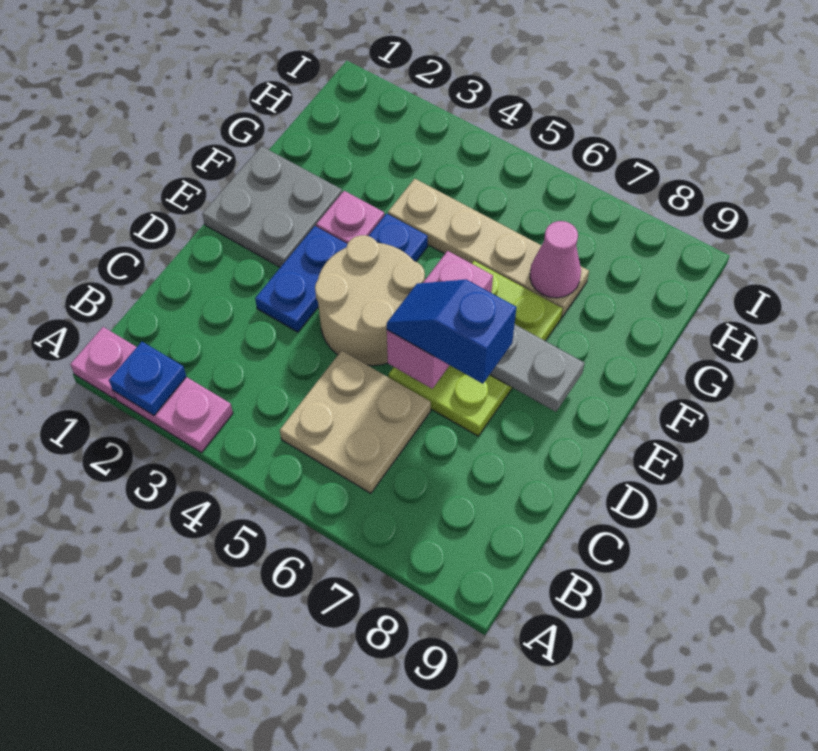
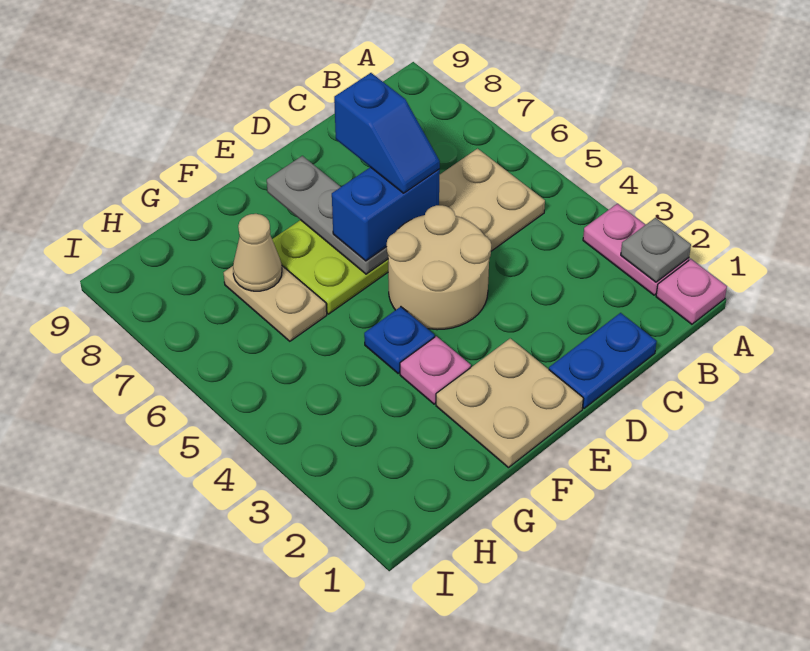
blue plate A2 level 2 -> grey plate A2 level 2
blue plate D3:E3 level 1 -> blue plate C1:D1 level 1
pink brick D6:E6 level 3 -> blue brick D6:E6 level 3
grey plate E1:F2 level 1 -> tan plate E1:F2 level 1
tan plate G4:G7 level 1 -> tan plate G6:G7 level 1
pink cone G7 level 2 -> tan cone G7 level 2

